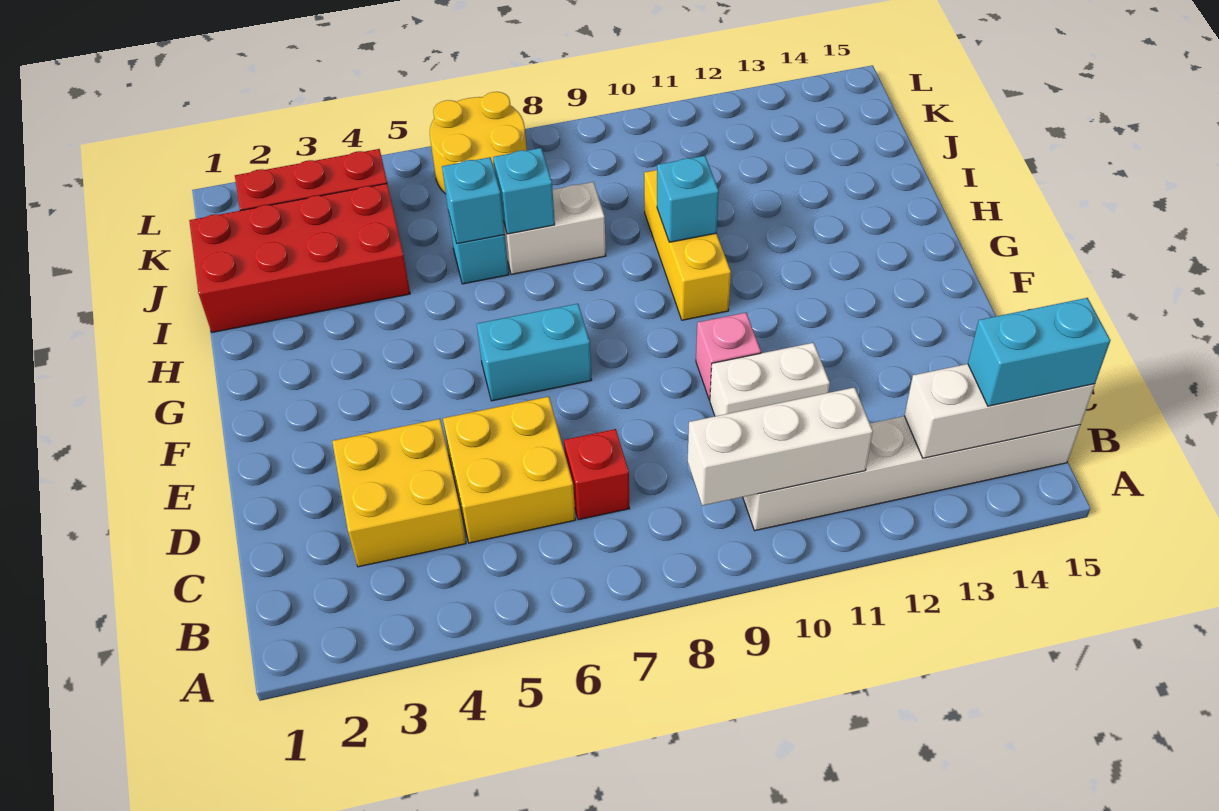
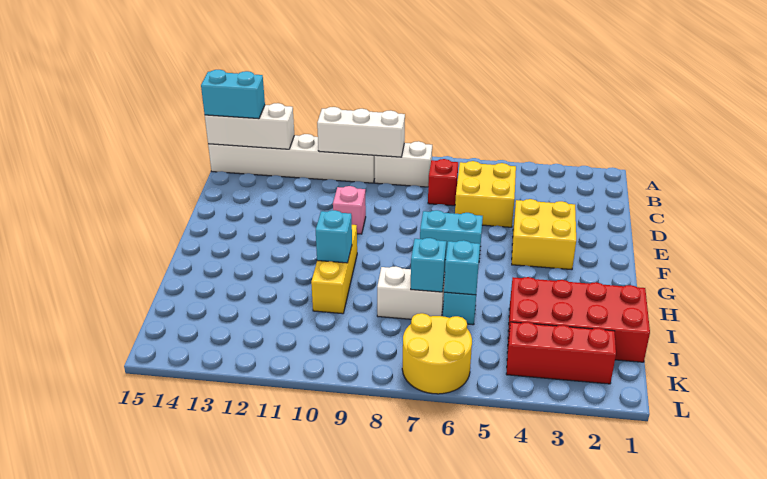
yellow brick C3:D4 level 1 -> yellow brick E3:F4 level 1
white brick D10:D11 level 1 -> white brick B8:B9 level 1

